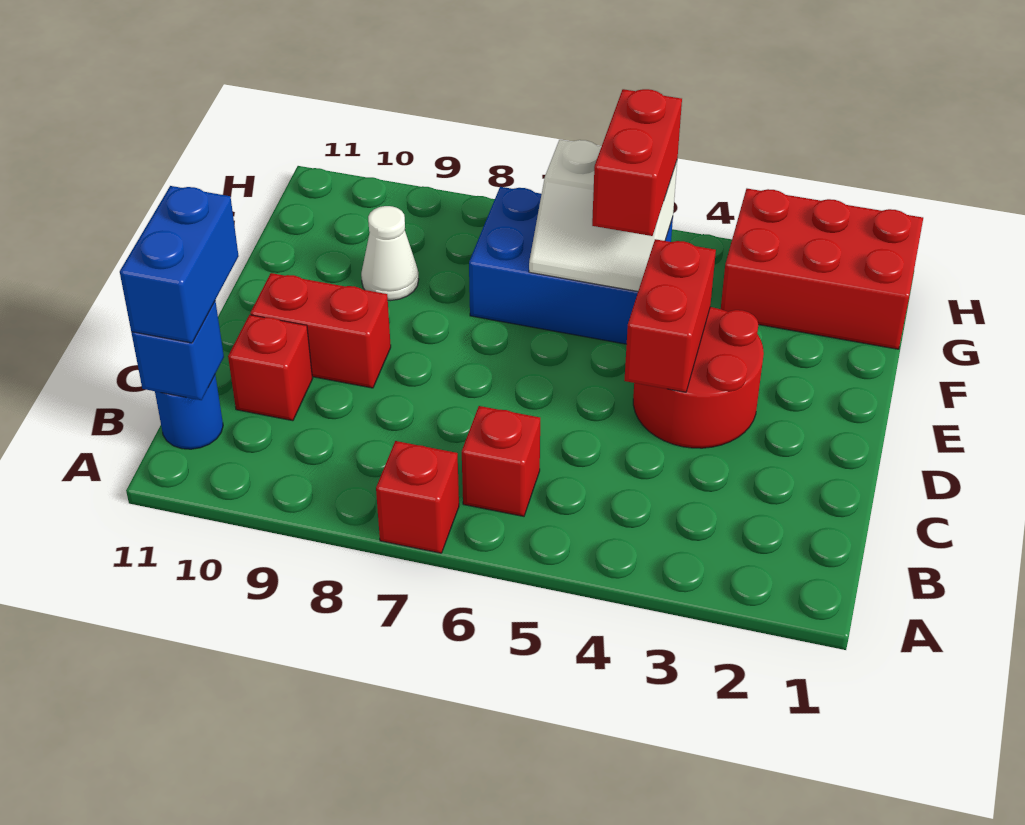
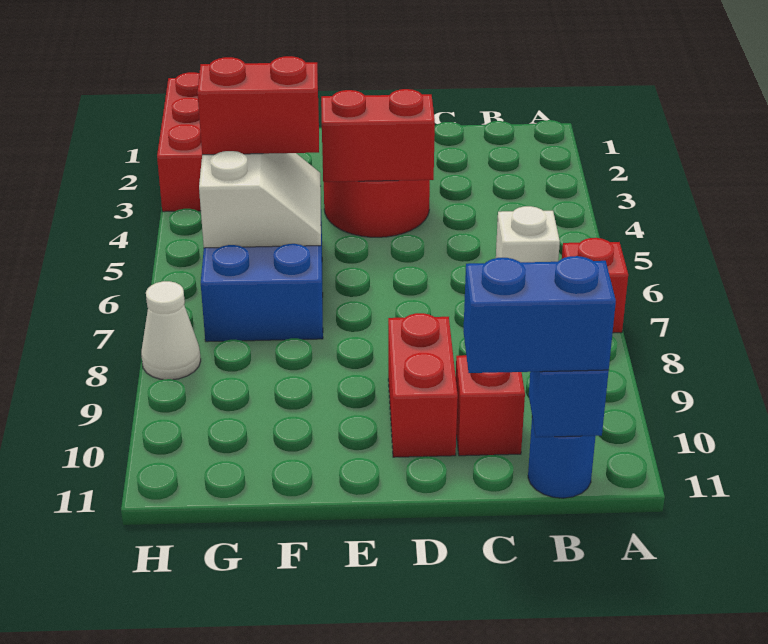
red brick B6 level 1 -> white brick B6 level 1
white cone F9 level 1 -> white cone H8 level 1

